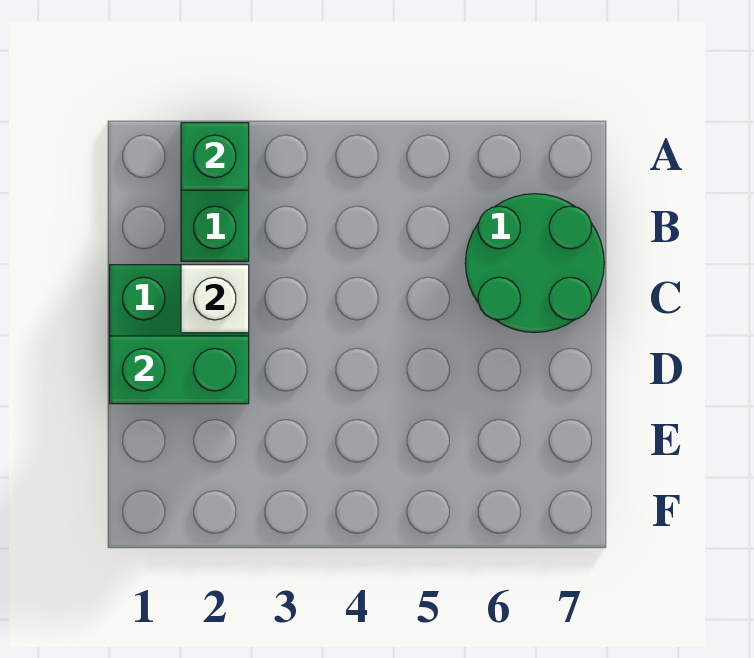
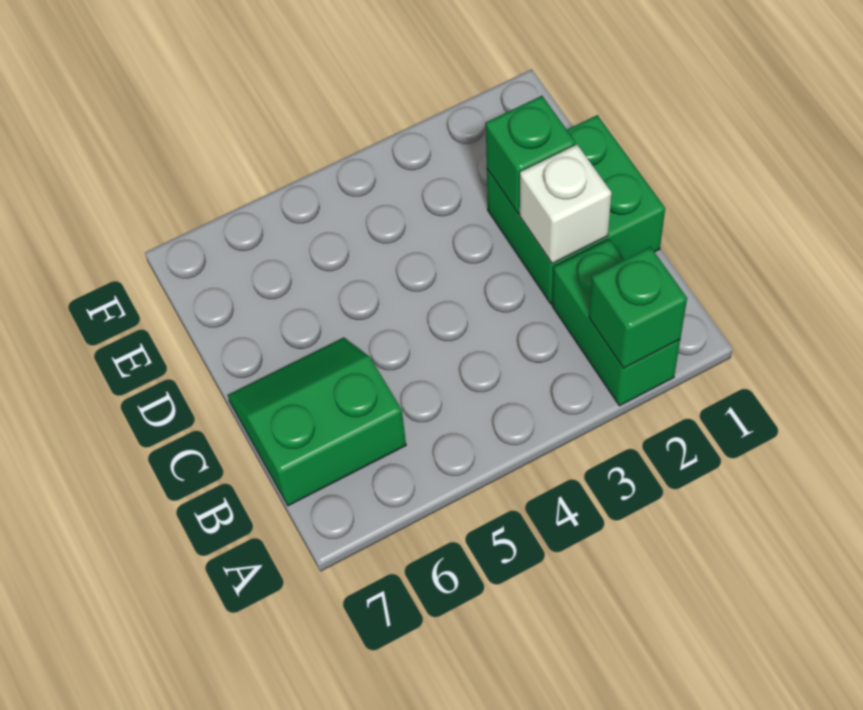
green round brick B6:C7 level 1 -> green slope B6:C7 level 1 top B
green brick D1:D2 level 2 -> green brick D2 level 2

